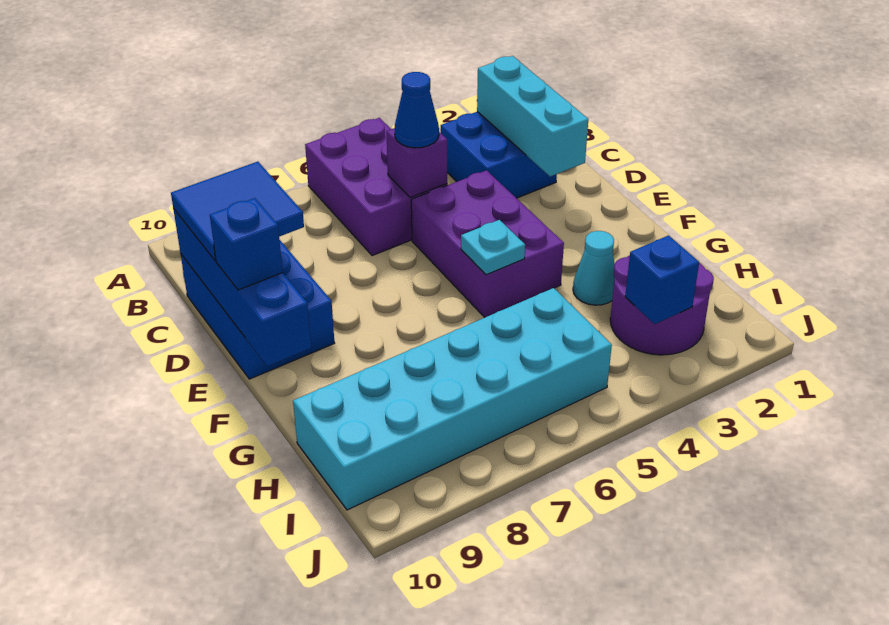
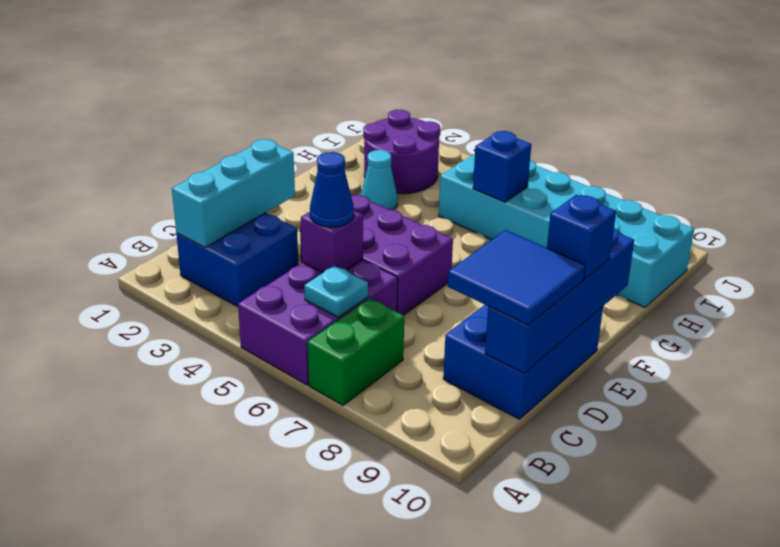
none -> green brick A7:B7 level 1
purple brick D4:F5 level 1 -> purple brick D4:E6 level 1
cyan plate F5 level 2 -> cyan plate B6 level 2
blue brick I3 level 2 -> blue brick H6 level 2

